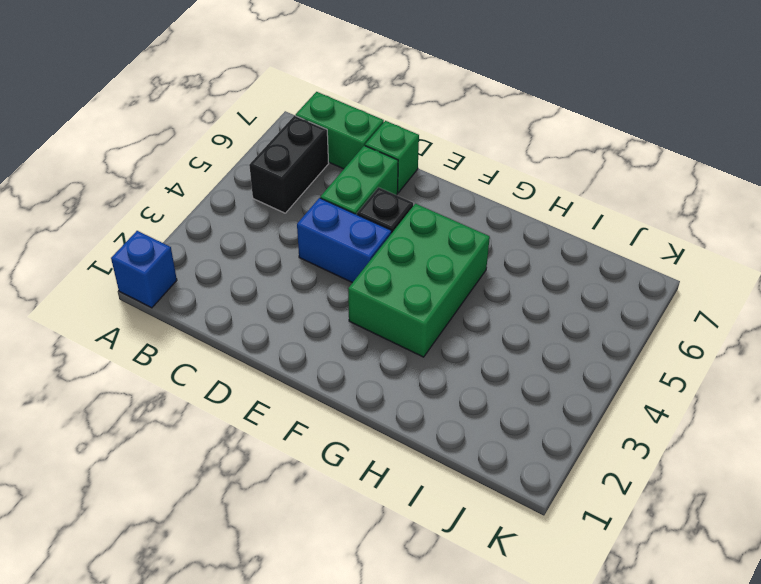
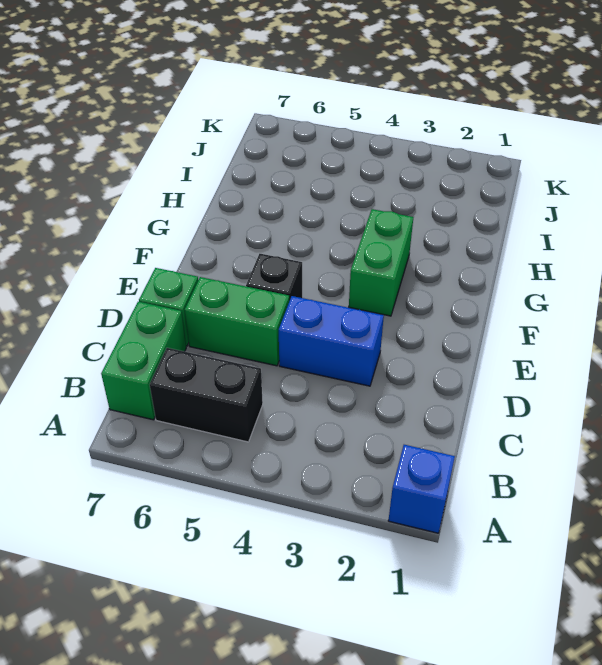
blue brick D4:E4 level 1 -> blue brick D3:D4 level 1
green brick F3:G5 level 1 -> green brick F3:G3 level 1

